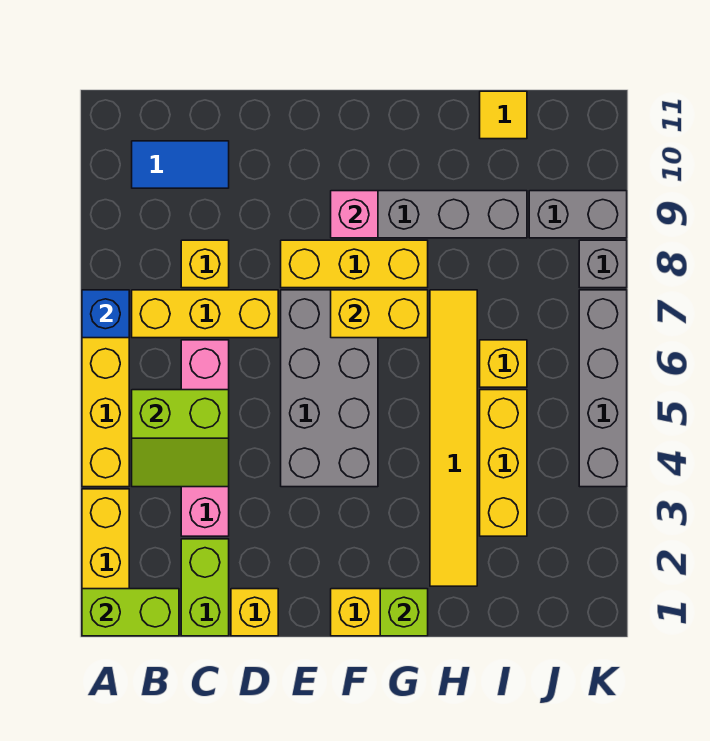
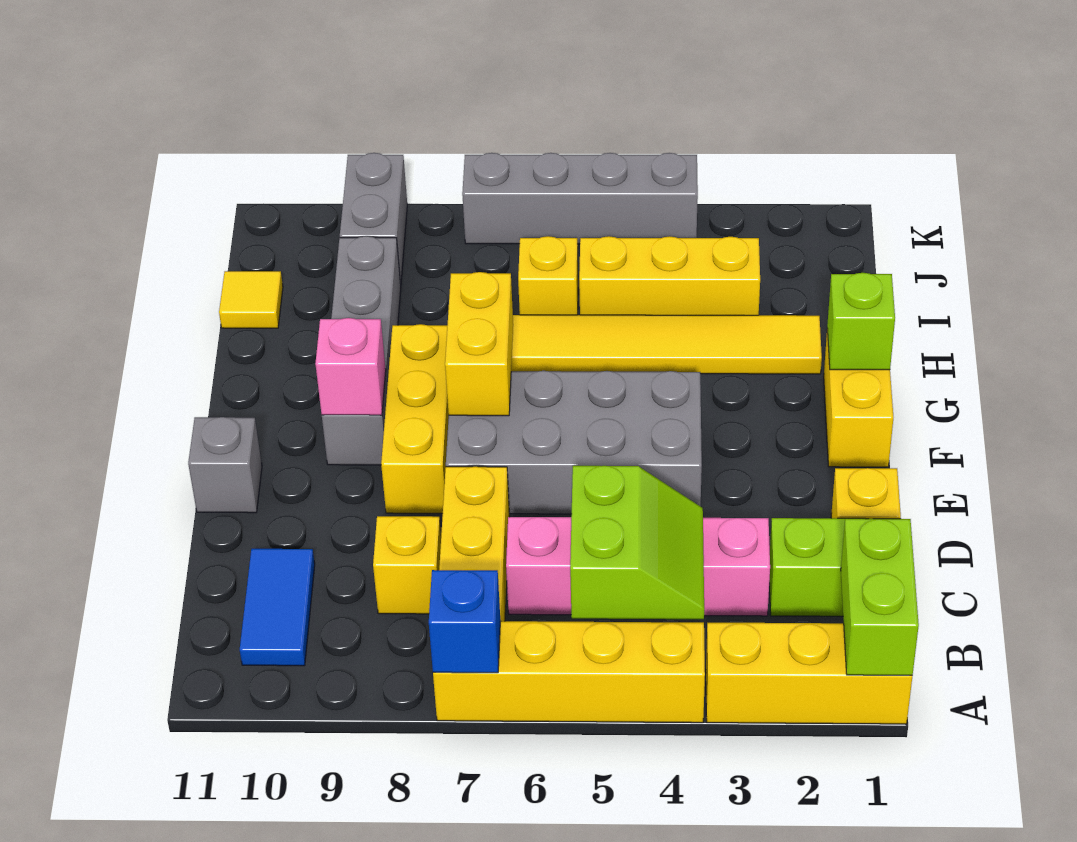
grey brick K8 level 1 -> grey brick E11 level 1

